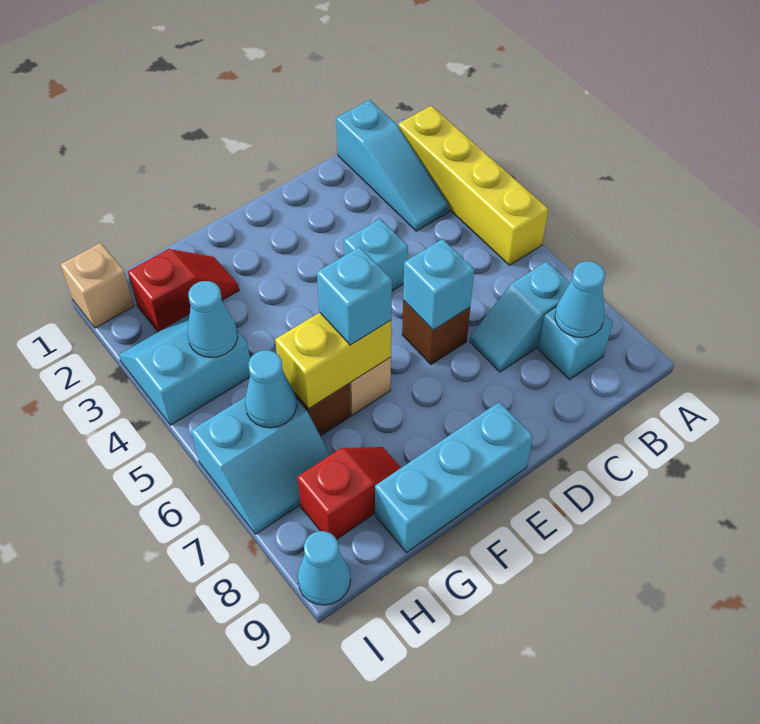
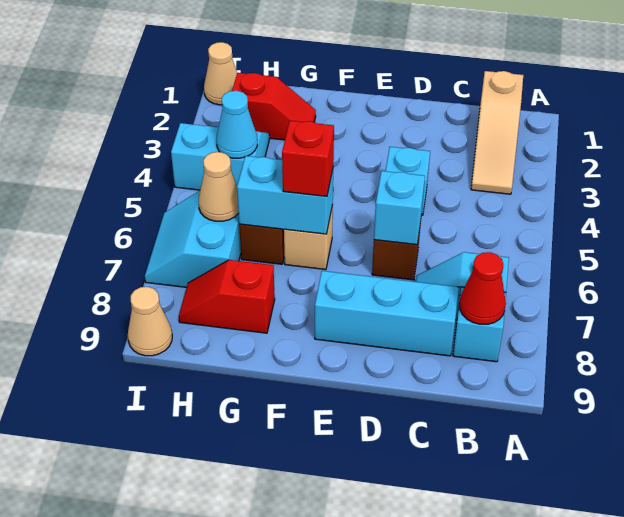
yellow brick A2:A5 level 1 -> none
cyan slope B1:B3 level 1 top 1 -> tan slope B1:B3 level 1 top 1
cyan cone B8 level 2 -> red cone B8 level 2
cyan brick E9:G9 level 1 -> cyan brick C8:E8 level 1
yellow brick F6:G6 level 2 -> cyan brick F6:G6 level 2
cyan brick F6 level 3 -> red brick F6 level 3
red slope G8:H8 level 1 top H -> red slope G8:H8 level 1 top G
cyan slope H6:I7 level 1 top 6 -> cyan slope H6:I7 level 1 top H
cyan cone H6 level 2 -> tan cone H6 level 2
tan brick I1 level 1 -> tan cone I1 level 1
cyan cone I9 level 1 -> tan cone I9 level 1

